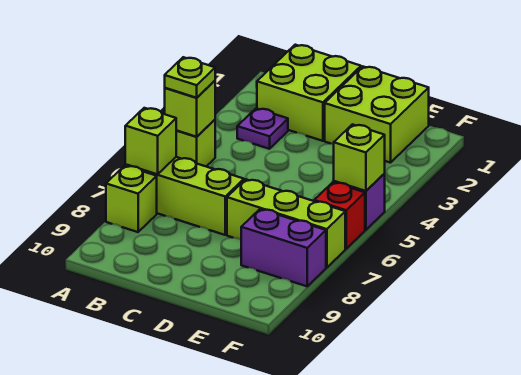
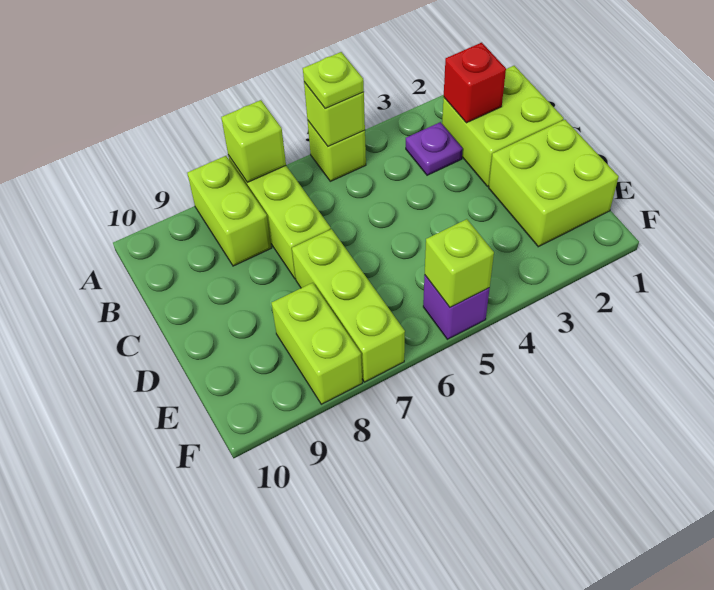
lime brick A8 level 1 -> lime brick A8:B8 level 1
purple brick E8:F8 level 1 -> lime brick E8:F8 level 1
red brick F6 level 1 -> red brick B2 level 2

